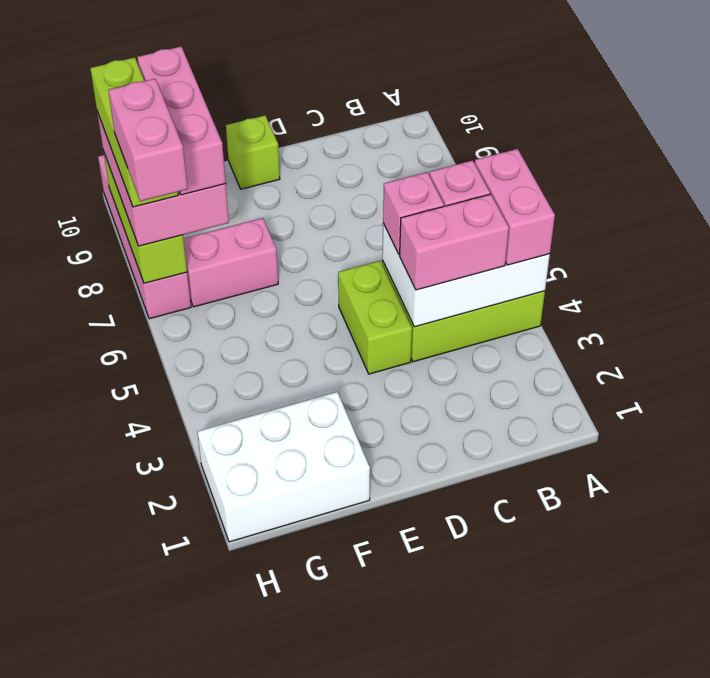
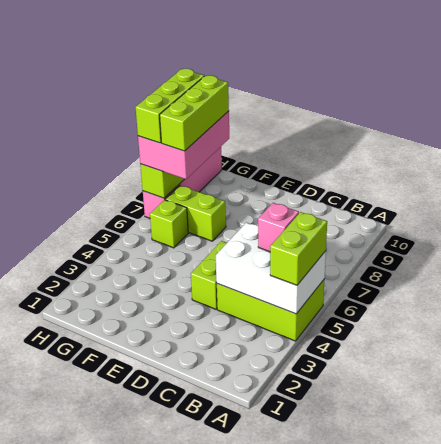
pink brick A4:A5 level 3 -> lime brick A4:A5 level 3
pink brick B4:C4 level 3 -> none
pink brick C5 level 3 -> none
lime brick E10 level 1 -> lime brick G6 level 1
white brick F1:H2 level 1 -> none
pink brick F7:G7 level 1 -> lime brick F7:G7 level 1
pink brick G7:G9 level 4 -> lime brick G7:G9 level 4
pink brick H6:H7 level 5 -> none

